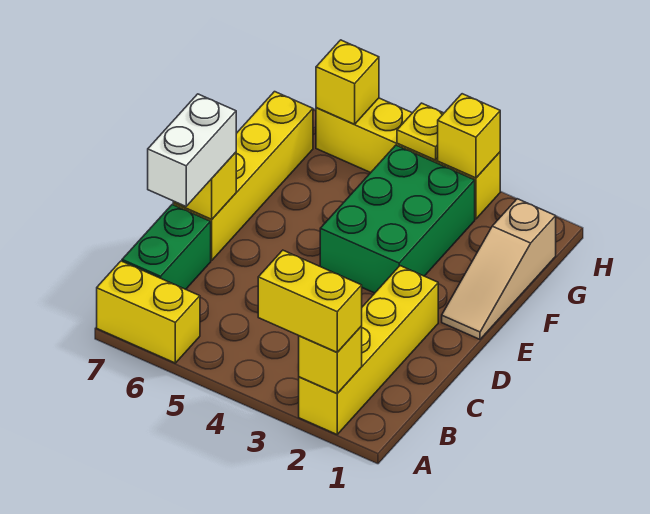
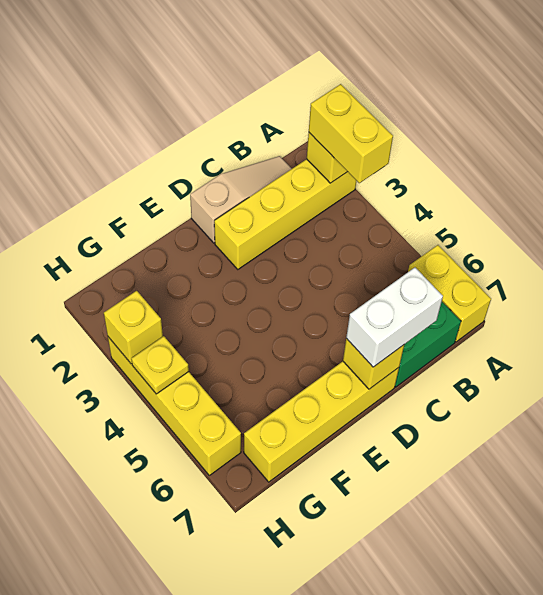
tan slope E1:G1 level 1 top G -> tan slope B1:D1 level 1 top D
green brick E3:G4 level 1 -> none
yellow brick H6 level 2 -> none

